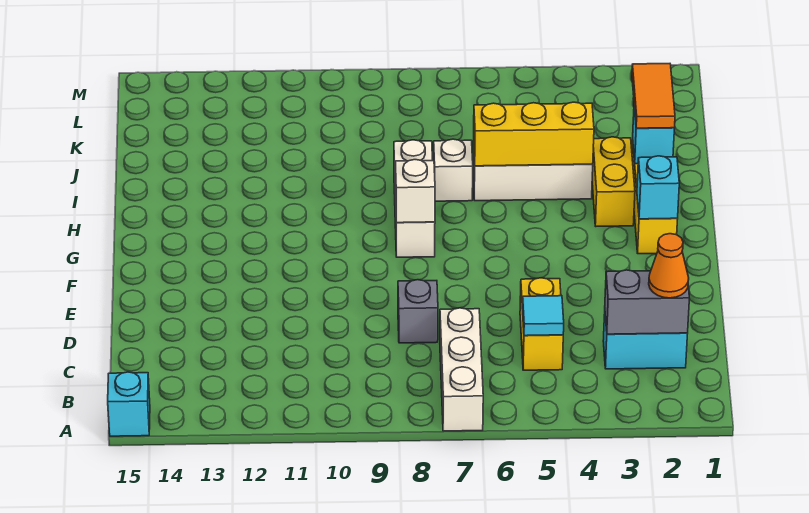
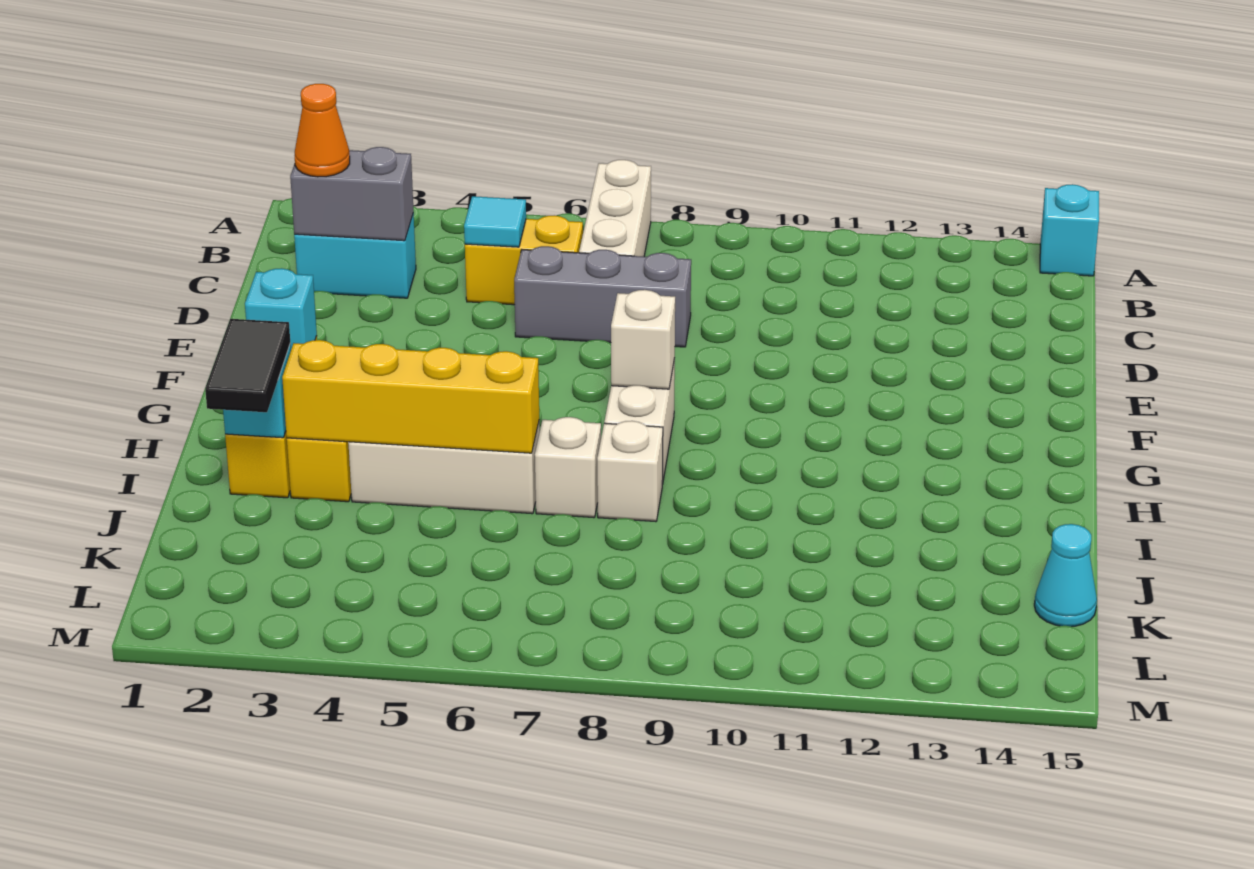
yellow brick C5:D5 level 1 -> yellow brick C5:C6 level 1
grey brick D8 level 1 -> grey brick D6:D8 level 1
orange tile I2:J2 level 3 -> black tile I2:J2 level 3
yellow brick I4:I6 level 2 -> yellow brick I3:I6 level 2
none -> cyan cone K15 level 1

